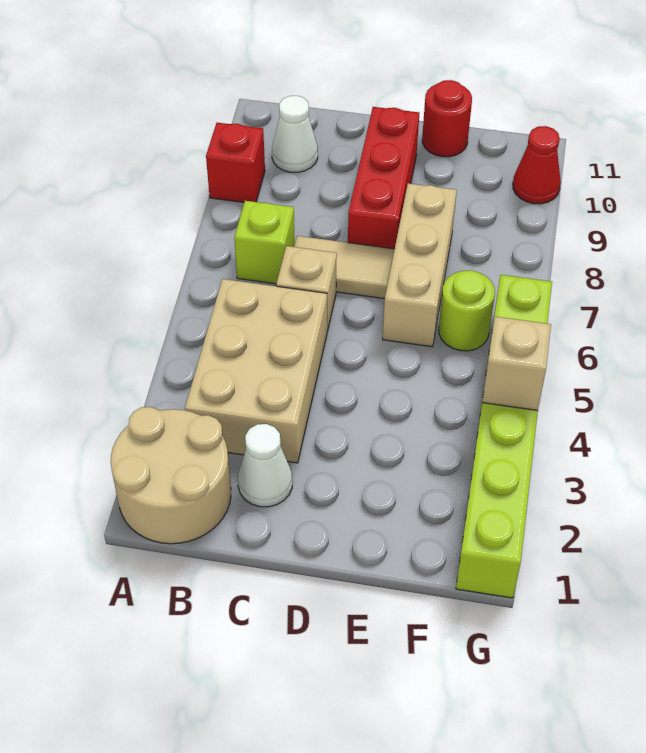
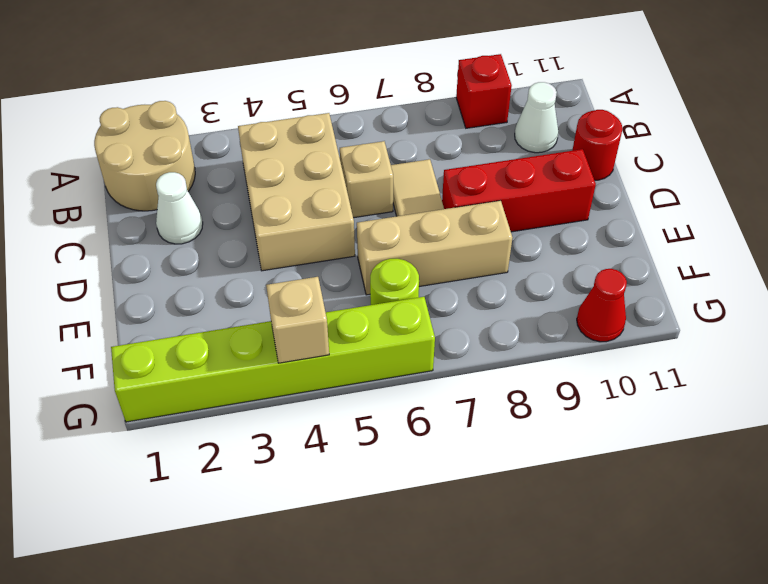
tan brick B3:C5 level 1 -> tan brick B4:D5 level 1
lime brick B7 level 1 -> none
red round brick E11 level 1 -> red round brick C11 level 1

